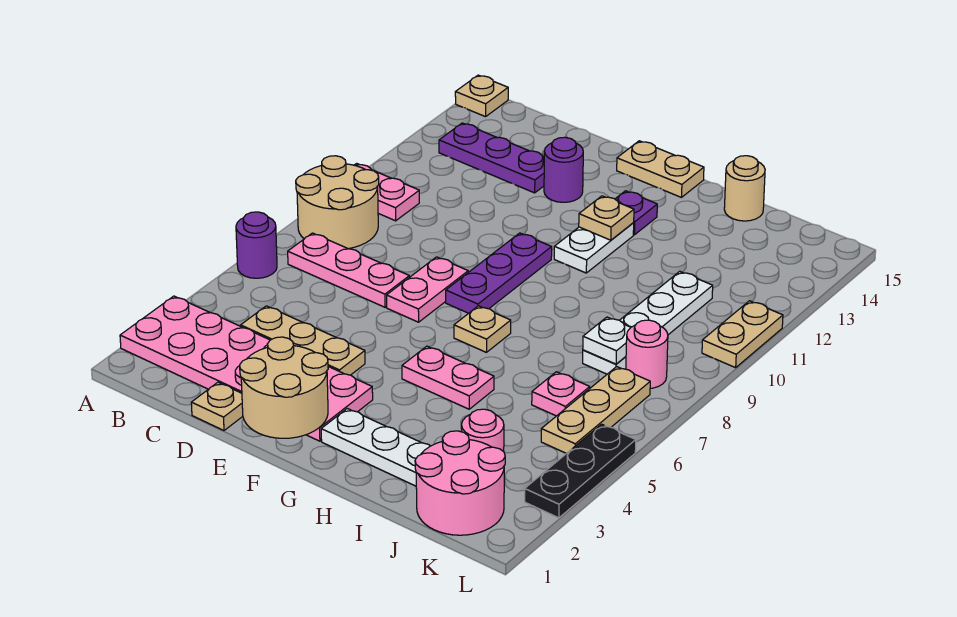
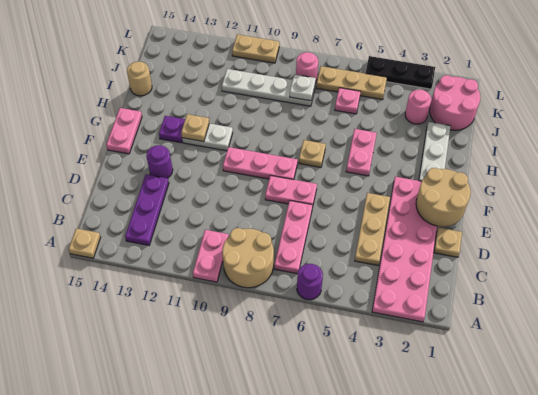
purple plate F8:F10 level 1 -> pink plate F8:F10 level 1
tan plate F15:G15 level 1 -> pink plate F15:G15 level 1

